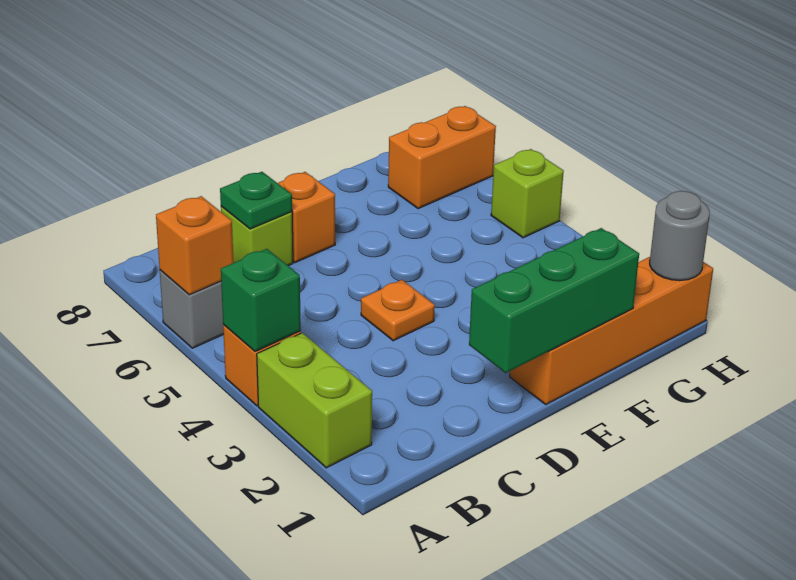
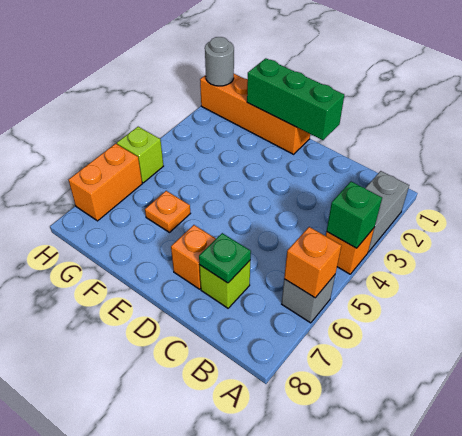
lime brick A2:A3 level 1 -> grey brick A2:A3 level 1
orange plate D4 level 1 -> orange plate F6 level 1
orange brick G7:H7 level 1 -> orange brick H6:H7 level 1

